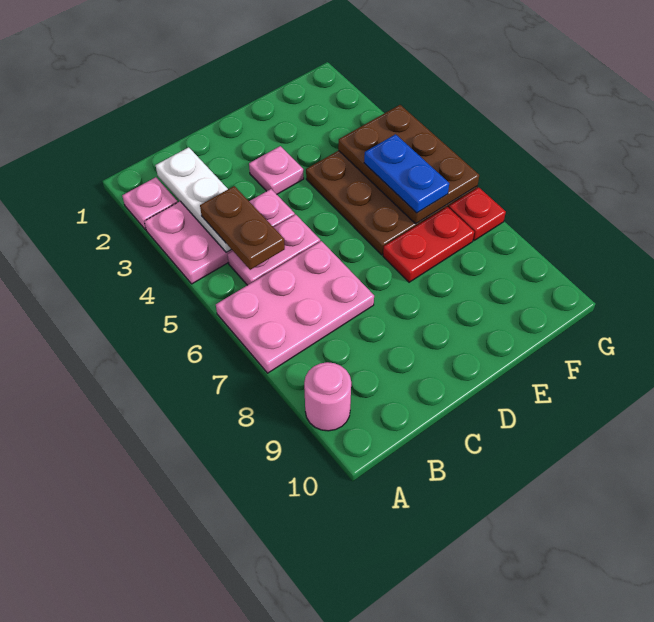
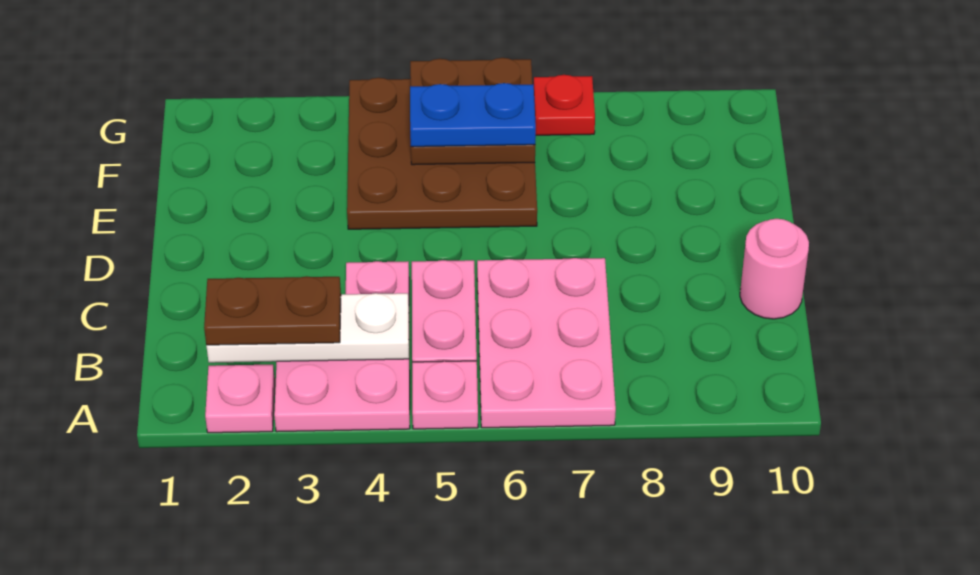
pink round brick A9 level 1 -> pink round brick C10 level 1
brown plate B4:B5 level 3 -> brown plate B2:B3 level 3
pink plate D3 level 1 -> pink plate A5 level 1
red plate E7:F7 level 1 -> none
brown plate F4:G6 level 2 -> brown plate F5:G6 level 2

